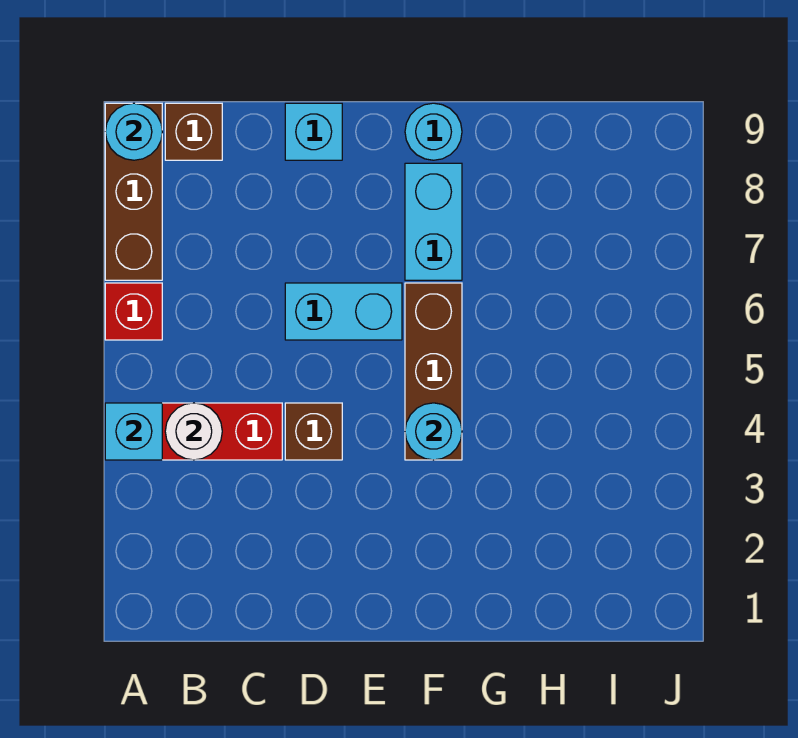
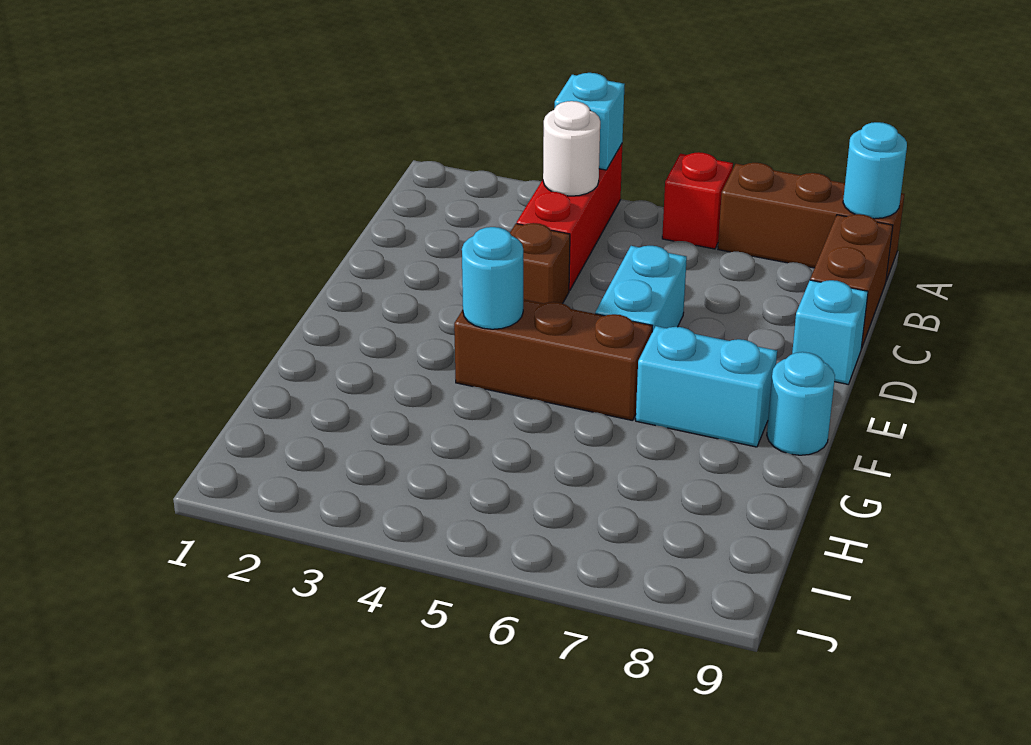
brown brick B9 level 1 -> brown brick B9:C9 level 1

